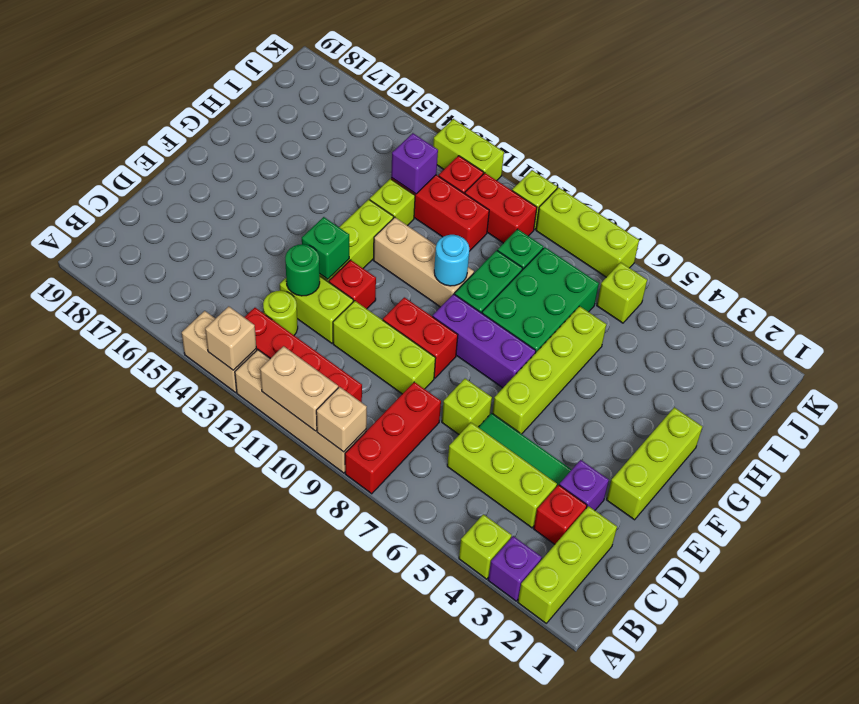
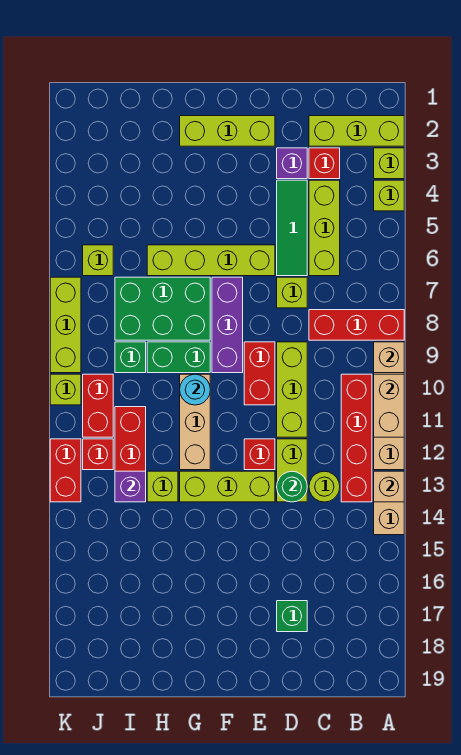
purple brick A3 level 1 -> lime brick A3 level 1
green brick E13 level 2 -> green brick D17 level 1
lime brick K12:K13 level 1 -> red brick K12:K13 level 1

